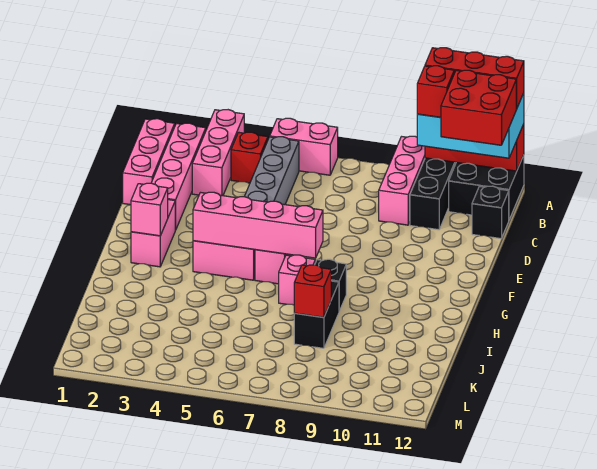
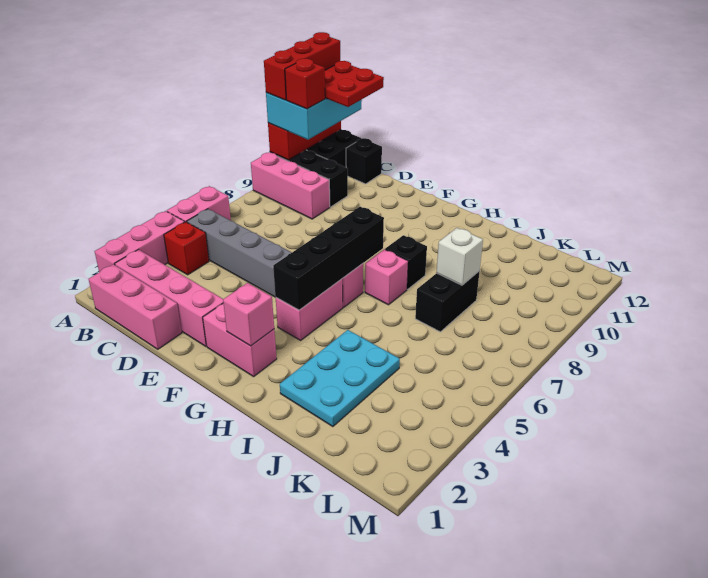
pink brick A3:C3 level 1 -> pink brick A2:A4 level 1
red brick B11:C12 level 4 -> red plate B11:C12 level 4
pink brick G4:G7 level 2 -> black brick G4:G7 level 2
none -> cyan plate I2:J4 level 1
black brick I8:J8 level 1 -> black brick J7:J8 level 1
red brick J8 level 2 -> white brick J8 level 2

